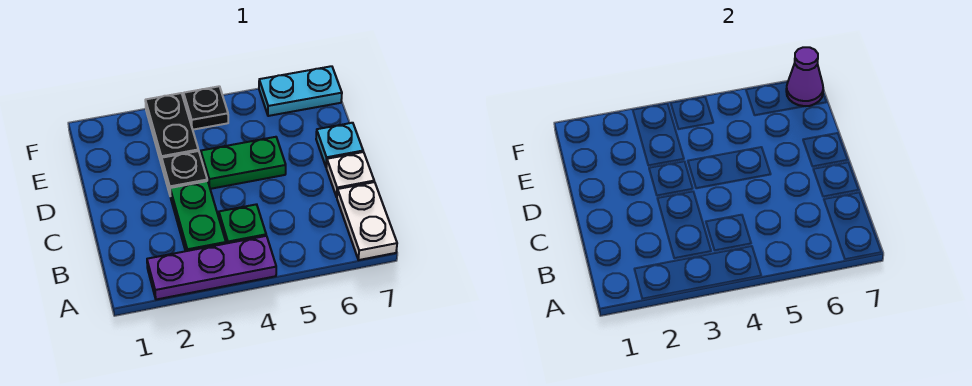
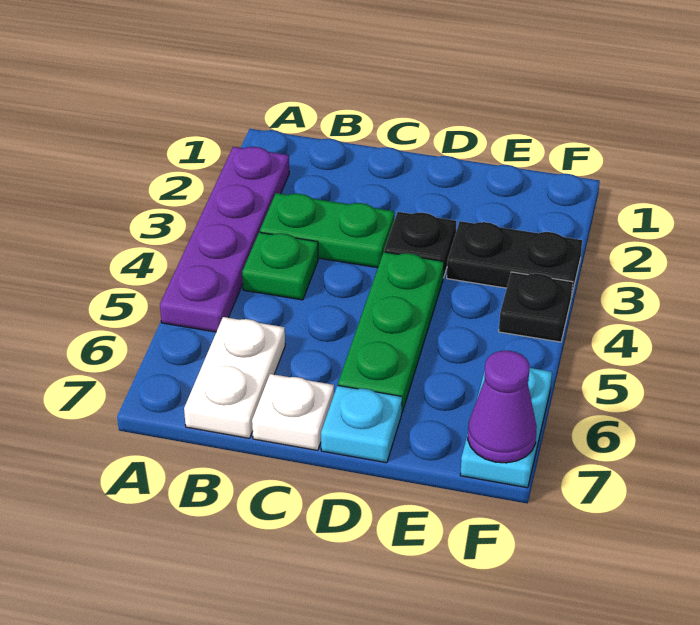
purple plate A2:A4 level 1 -> purple plate A2:A5 level 1
white plate A7:B7 level 1 -> white plate B6:B7 level 1
green plate D4:D5 level 1 -> green plate D4:D6 level 1

